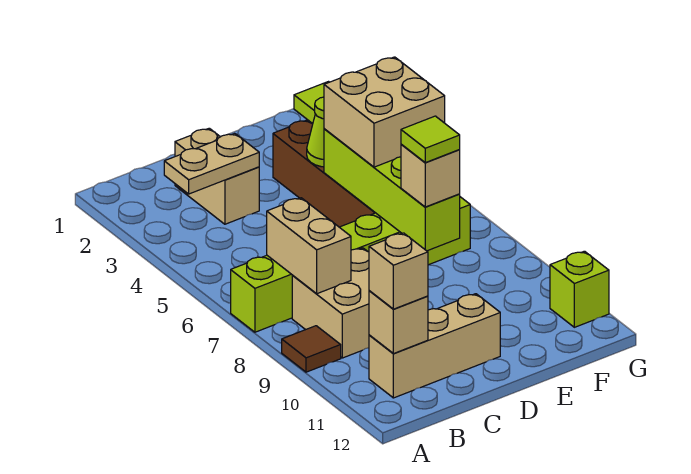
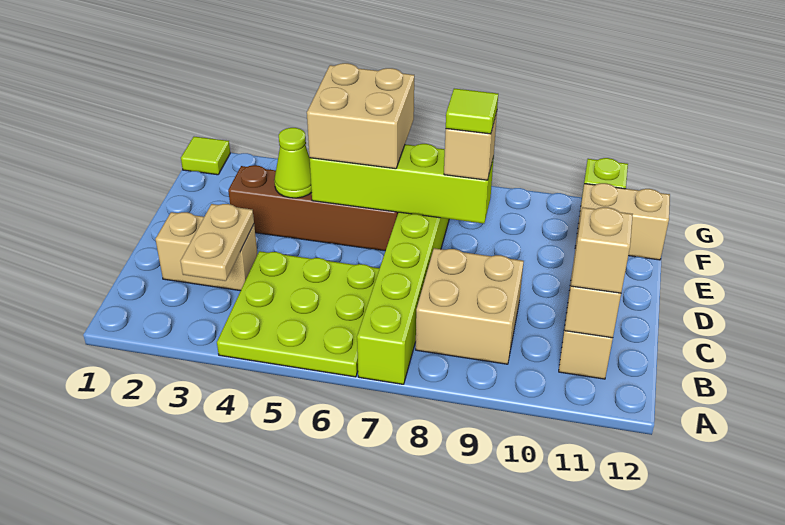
none -> lime plate A4:C6 level 1
brown tile A9 level 1 -> none
tan brick B7:B8 level 2 -> tan brick F11:F12 level 1

